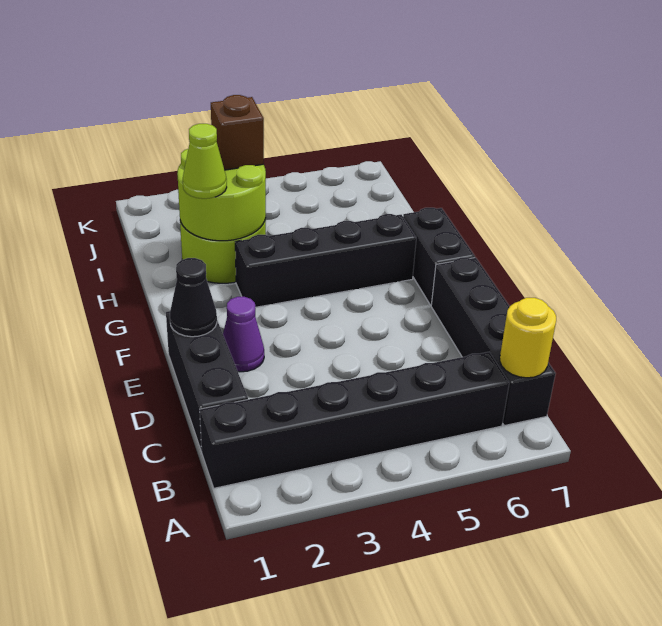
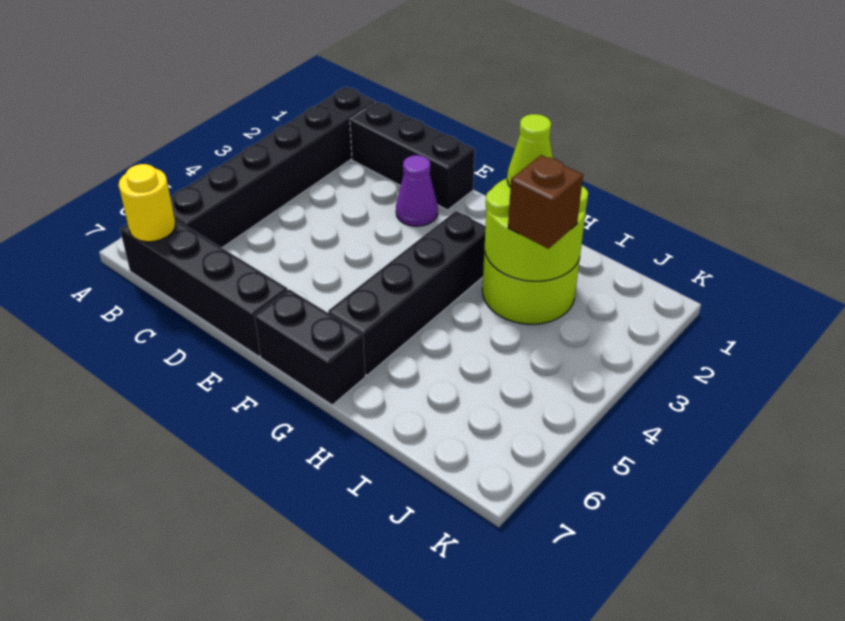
black cone E1 level 2 -> none

